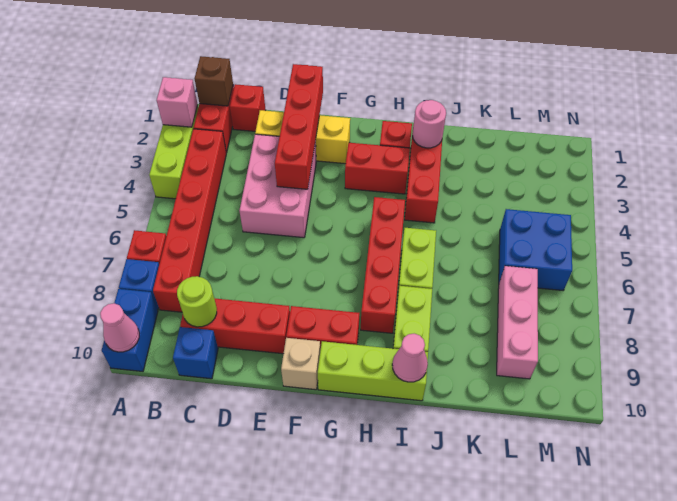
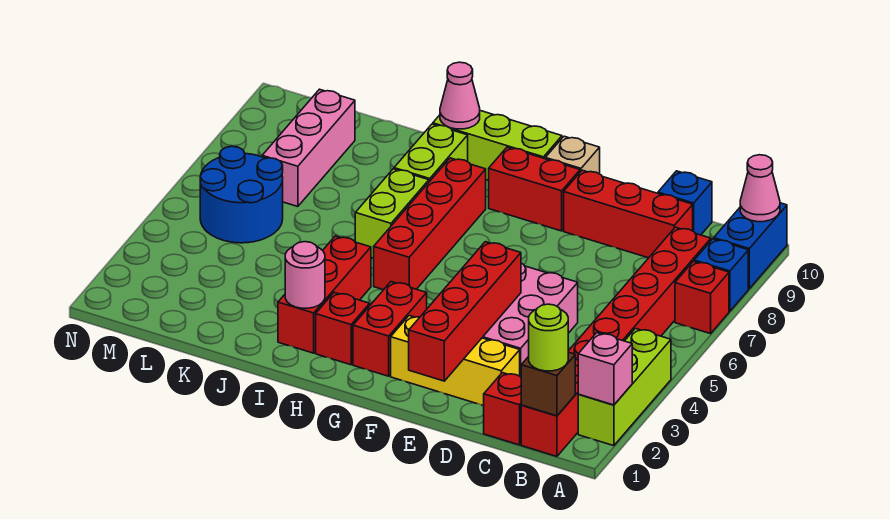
lime round brick C9 level 2 -> lime round brick B1 level 3
red brick G3:H3 level 1 -> red brick G2:G3 level 1
blue brick L5:M6 level 1 -> blue round brick L5:M6 level 1

